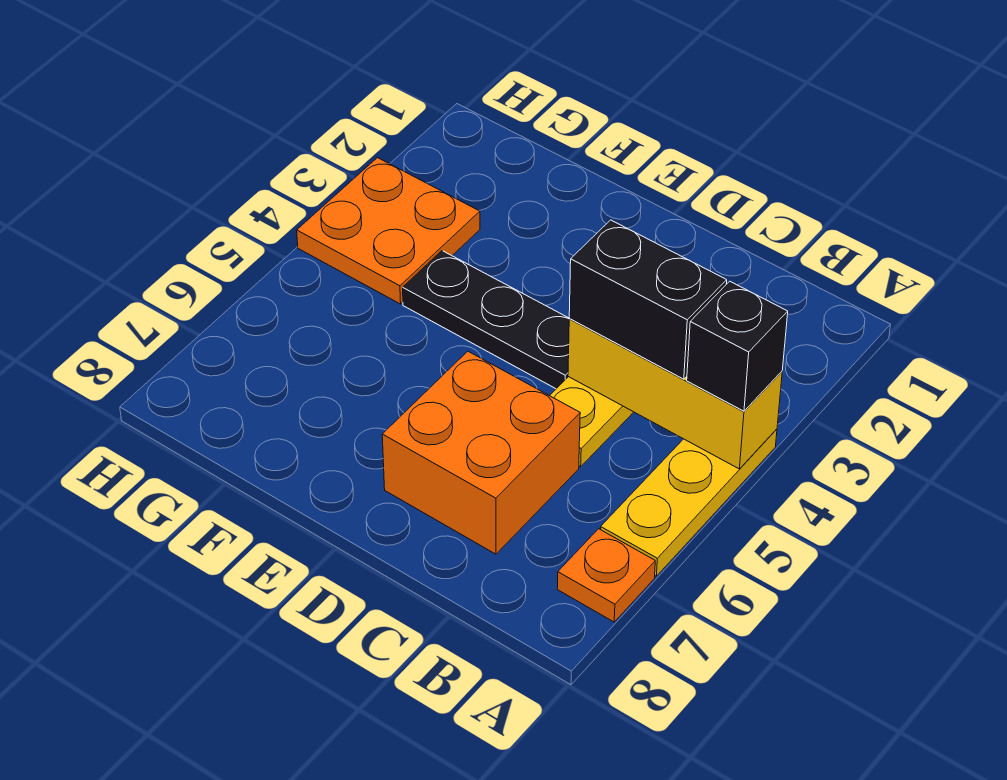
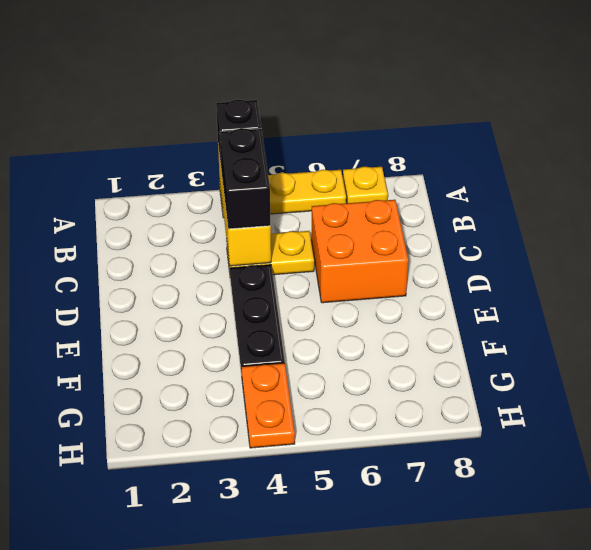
orange plate A7 level 1 -> yellow plate A7 level 1
orange plate G3:H4 level 1 -> orange plate G4:H4 level 1

